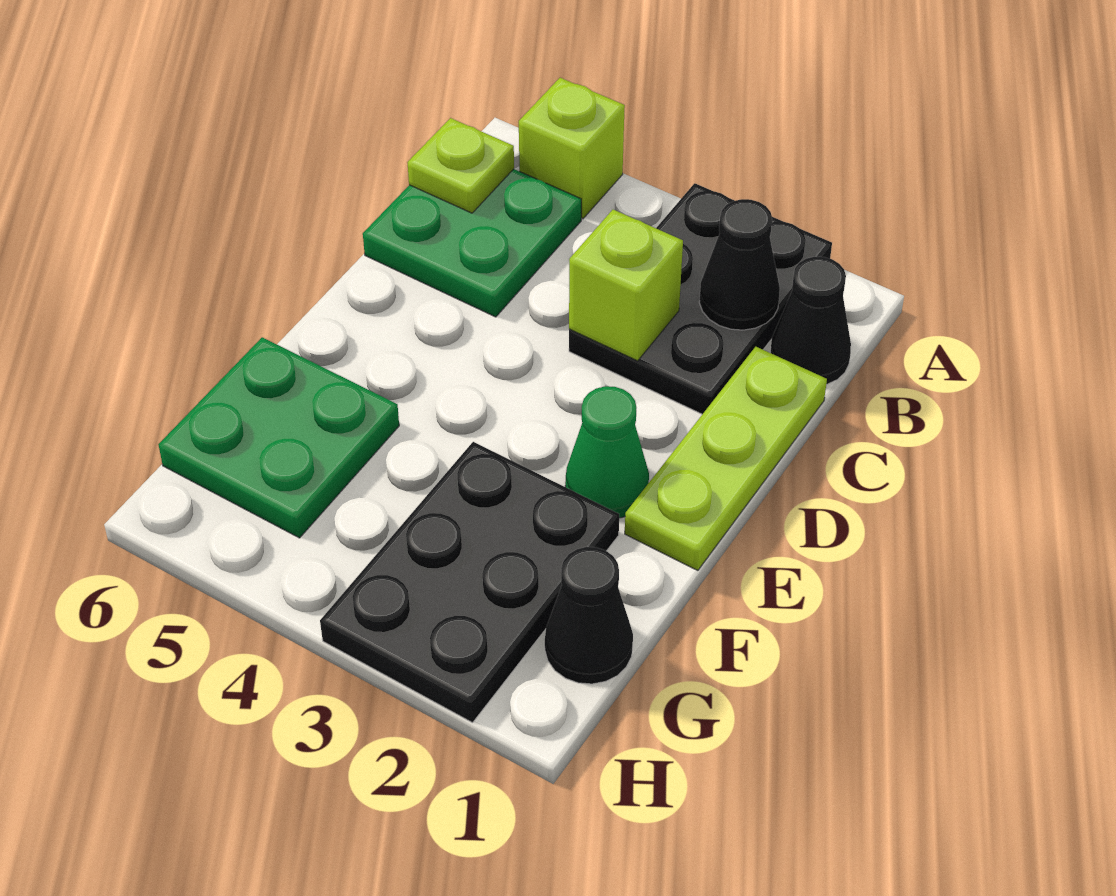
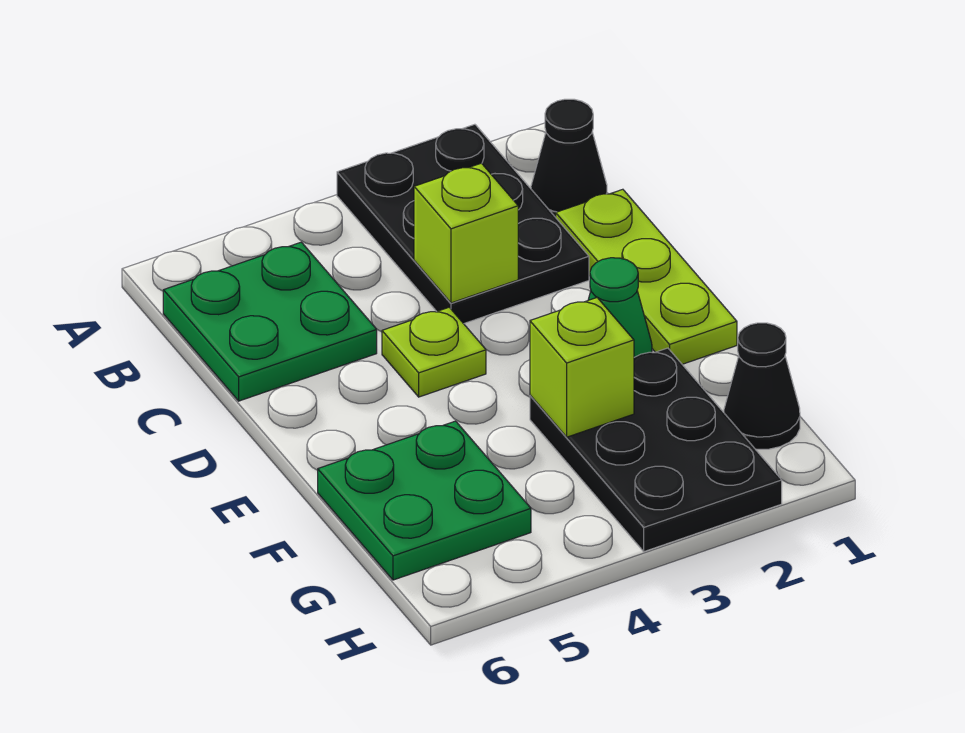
lime brick A5 level 1 -> lime brick F3 level 2
black cone B2 level 2 -> none
lime plate B6 level 2 -> lime plate D4 level 1

